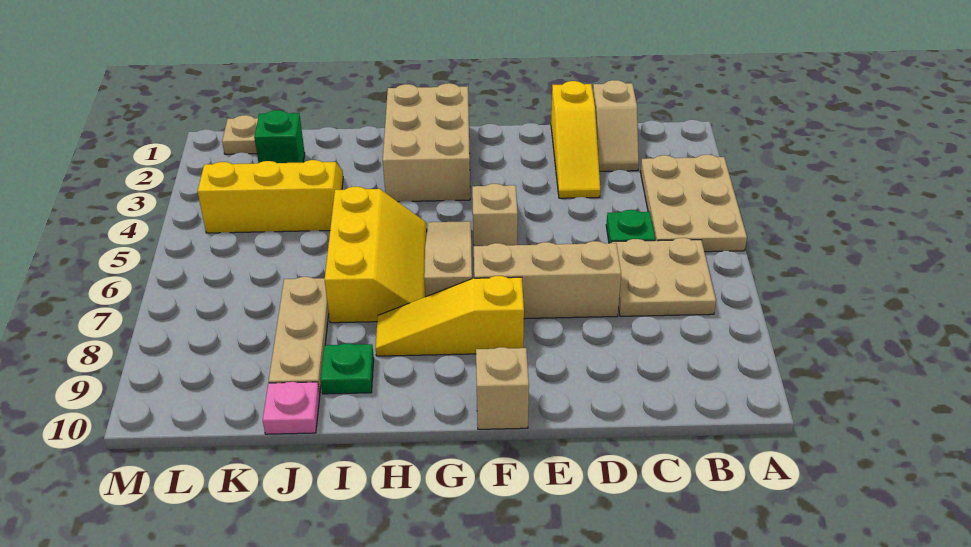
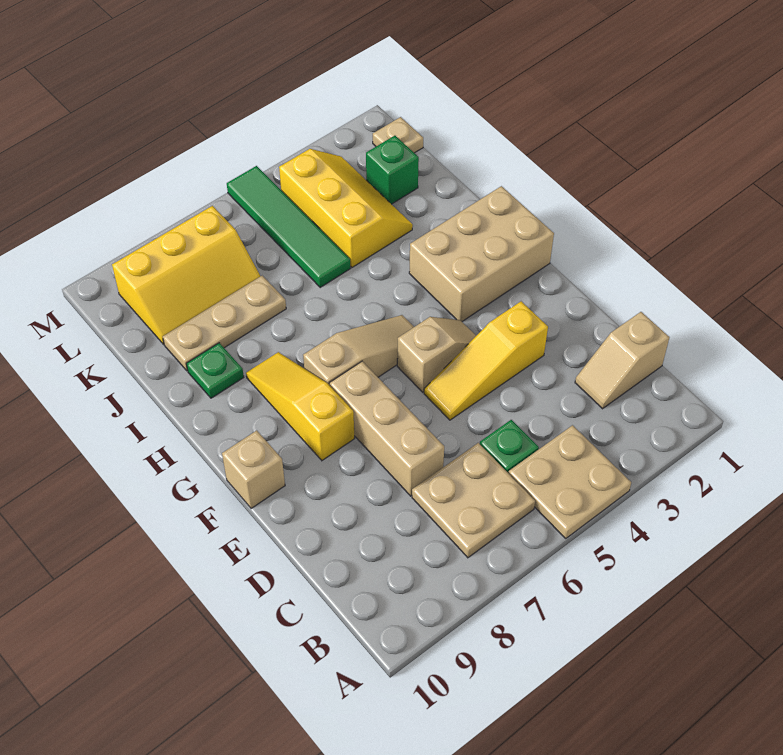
tan plate A3:B5 level 1 -> tan plate A4:B5 level 1
yellow slope D1:D3 level 1 top 1 -> yellow slope E3:E5 level 1 top 3
yellow slope H5:I7 level 1 top I -> yellow slope K7:L9 level 1 top L
none -> green tile J5:M5 level 1
pink plate J10 level 1 -> none

